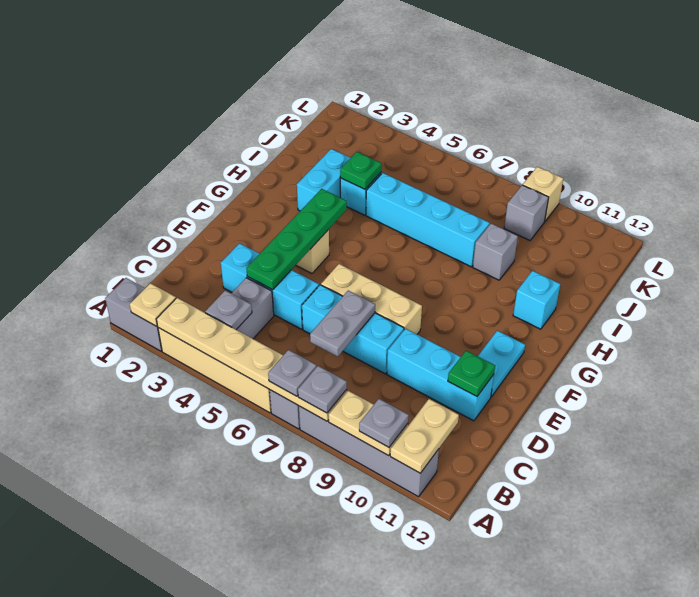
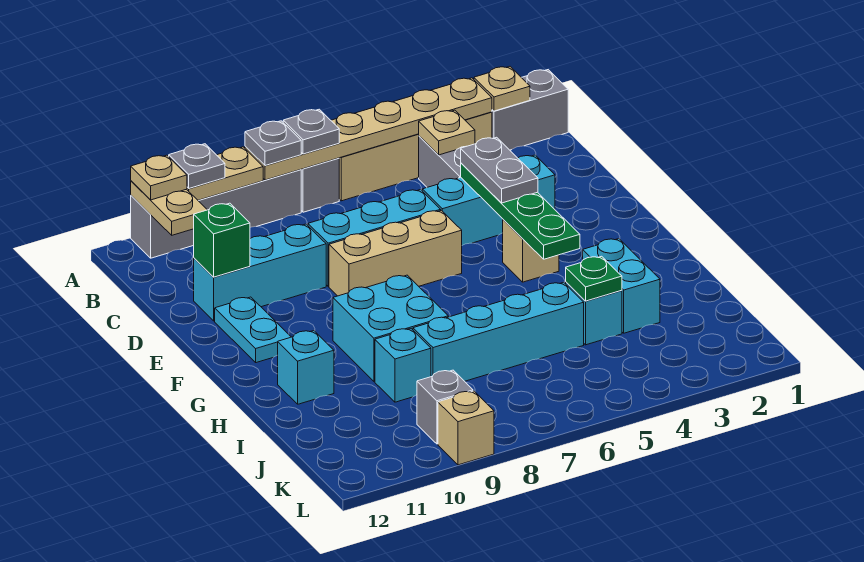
none -> tan plate A11 level 3
grey plate B4 level 2 -> tan plate B4 level 2
grey plate C7:D7 level 2 -> grey plate D4:E4 level 3
green plate D11 level 2 -> green brick D11 level 2
none -> cyan brick G8:H9 level 1
grey brick I9 level 1 -> cyan brick I9 level 1

